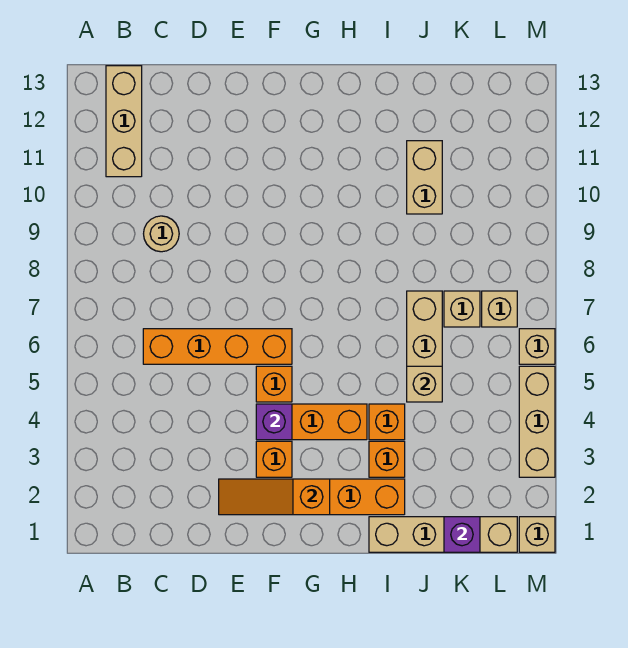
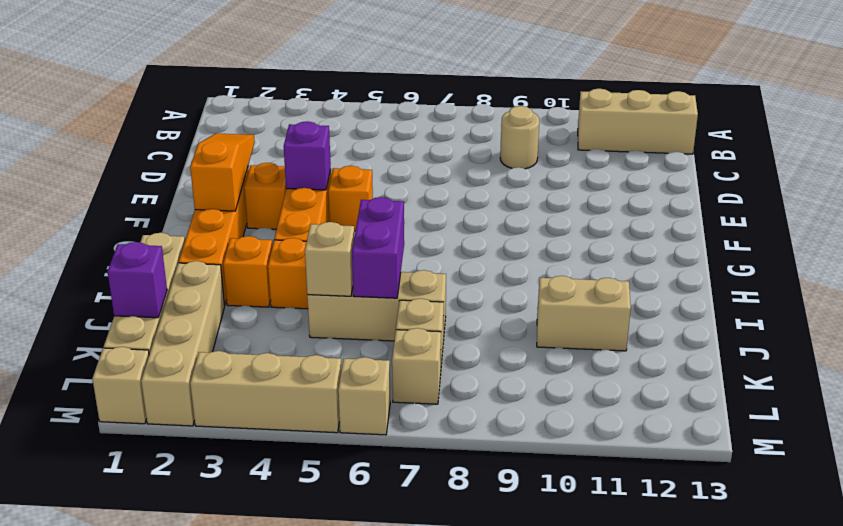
orange brick C6:F6 level 1 -> none
none -> purple brick I6:J6 level 2
none -> tan brick J2:M2 level 1

